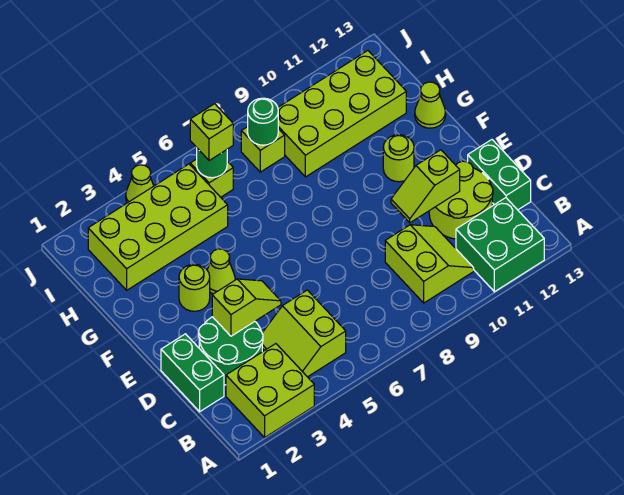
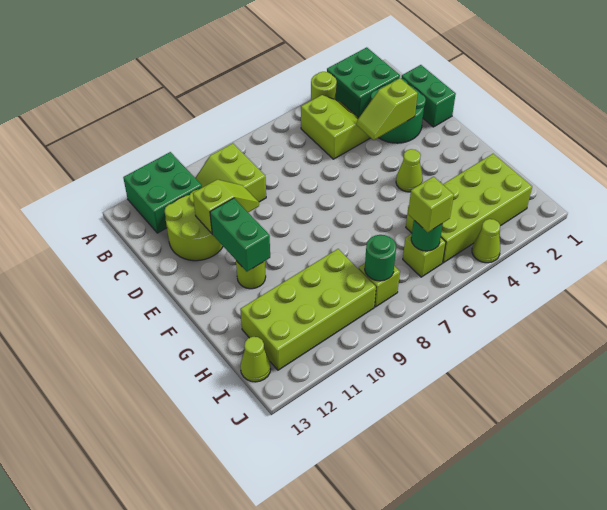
lime brick A2:B3 level 1 -> green brick A2:B3 level 1
green brick C13:D13 level 1 -> green brick E11:F11 level 2
lime round brick F3 level 1 -> lime round brick A4 level 1
lime cone G13 level 1 -> lime cone I13 level 1

